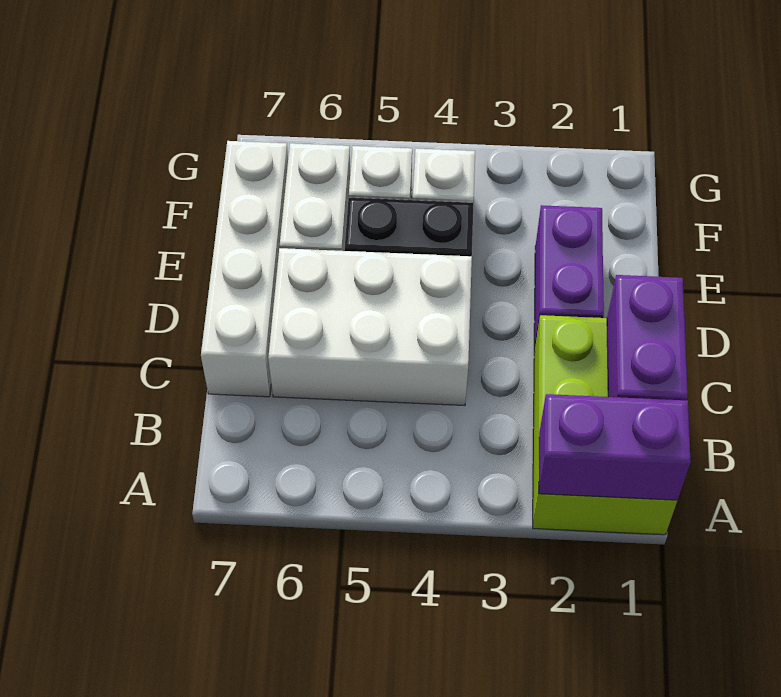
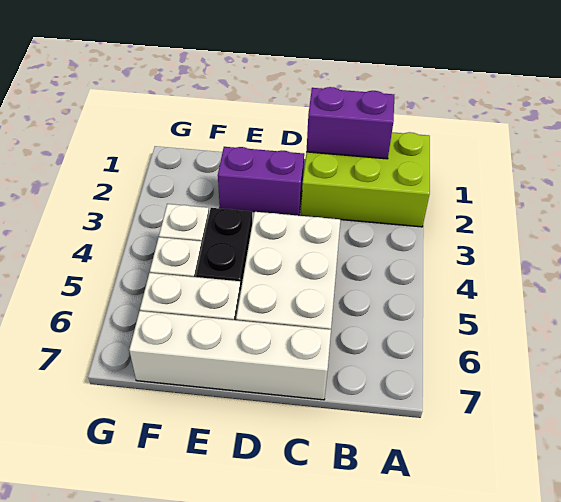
purple brick A1:A2 level 2 -> none

